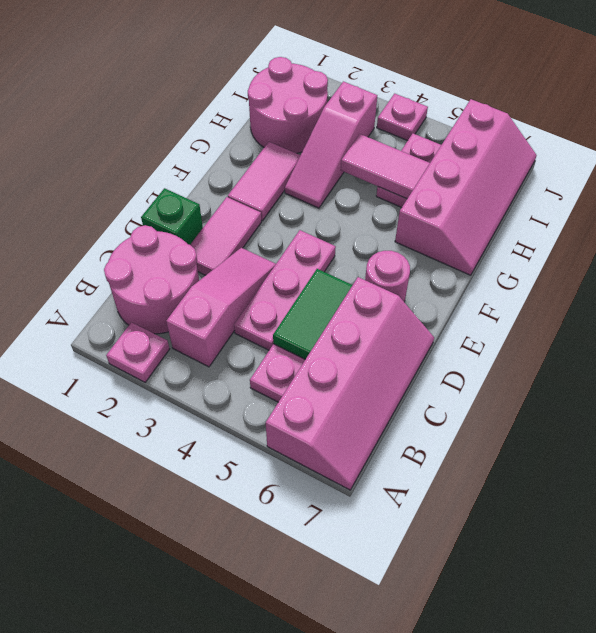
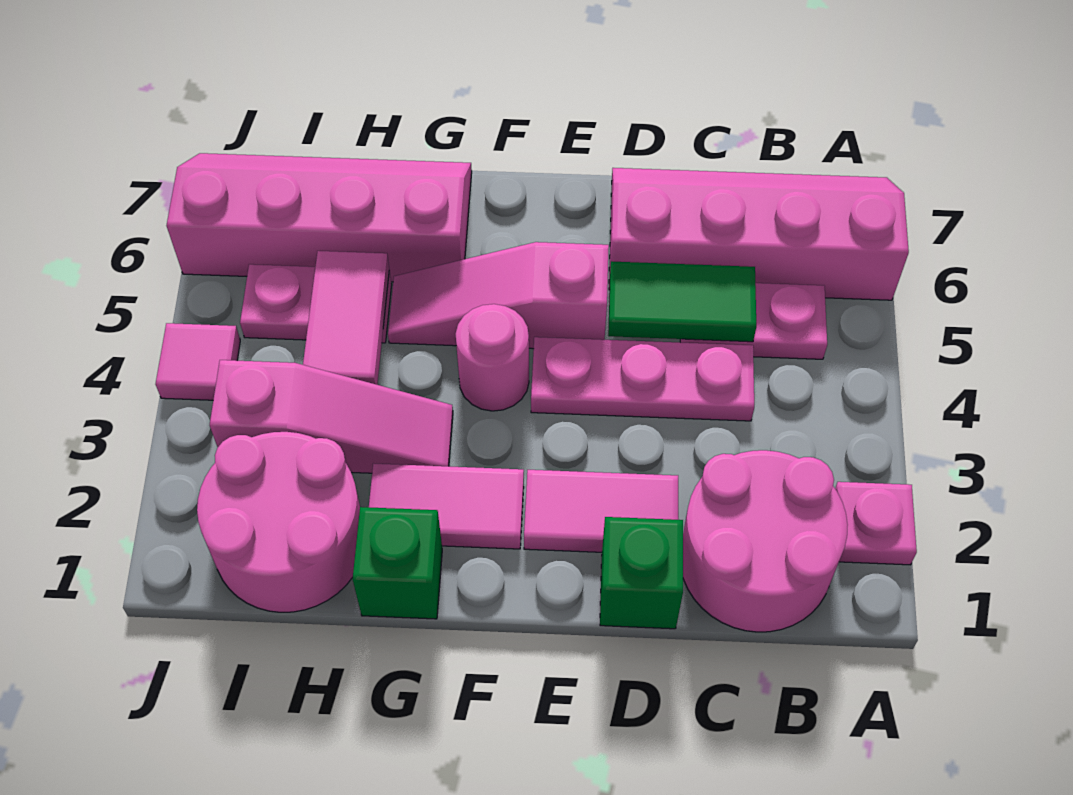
pink slope B3:D3 level 1 top B -> pink slope E5:G5 level 1 top E
pink round brick E6 level 1 -> pink round brick F4 level 1
none -> green brick G1 level 1
pink plate J4 level 1 -> pink tile J4 level 1

